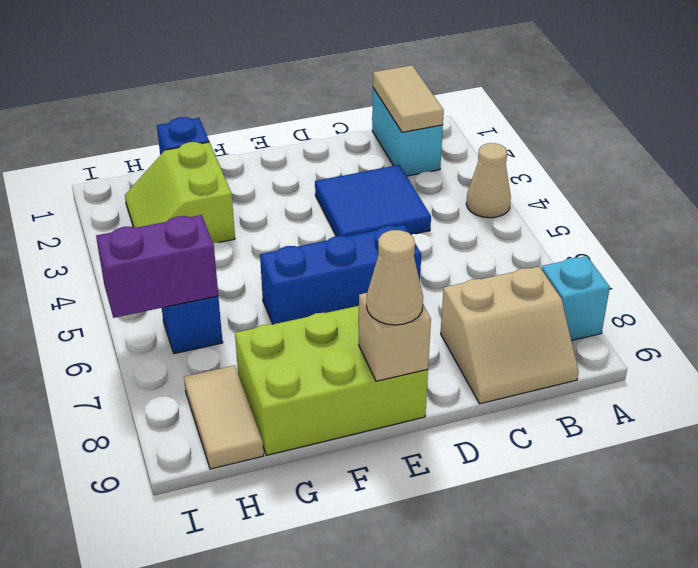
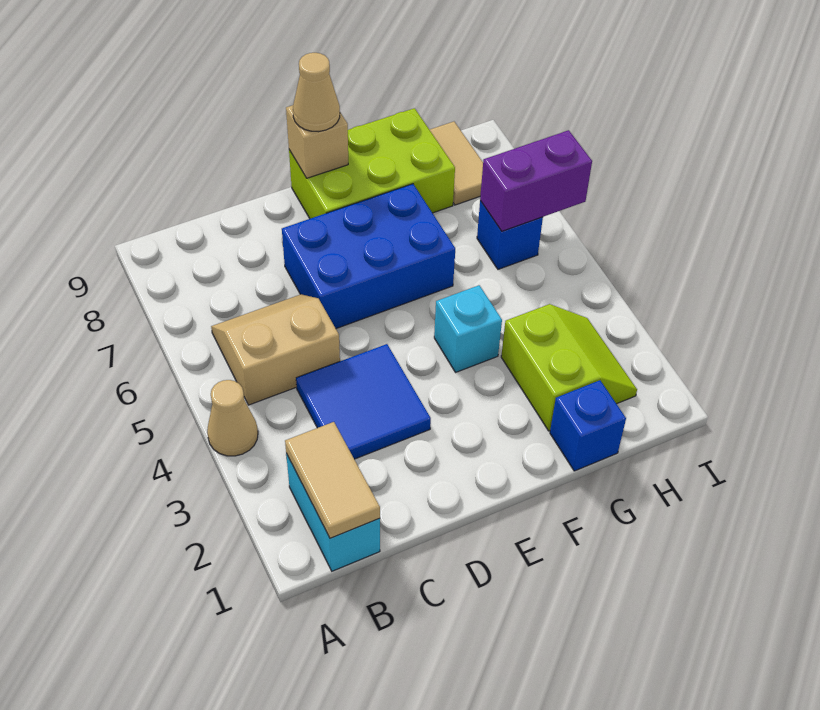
cyan brick A8 level 1 -> cyan brick F4 level 1
tan slope B8:C9 level 1 top 8 -> tan slope B5:C6 level 1 top 5
blue brick D6:F6 level 1 -> blue brick D6:F7 level 1

